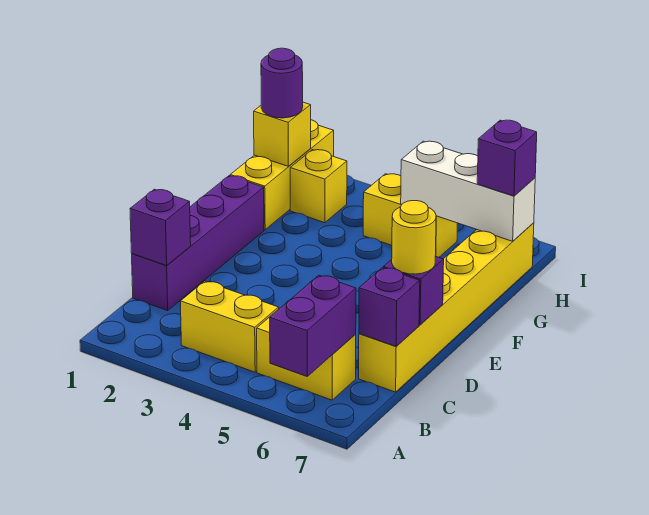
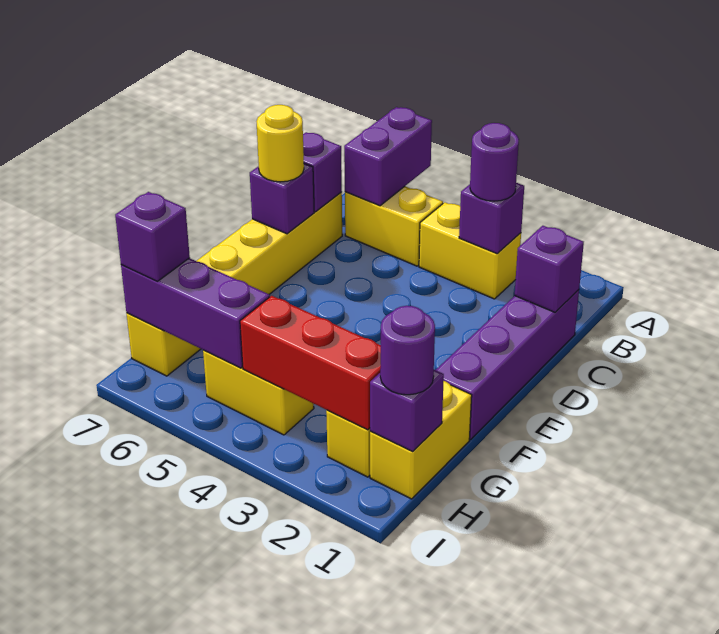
none -> purple brick B3 level 2
none -> purple round brick B3 level 3
yellow brick G1:I1 level 1 -> yellow brick G1:H1 level 1
yellow brick H1 level 2 -> purple brick H1 level 2
none -> red brick H2:H4 level 2
white brick H5:H7 level 2 -> purple brick H5:H7 level 2

